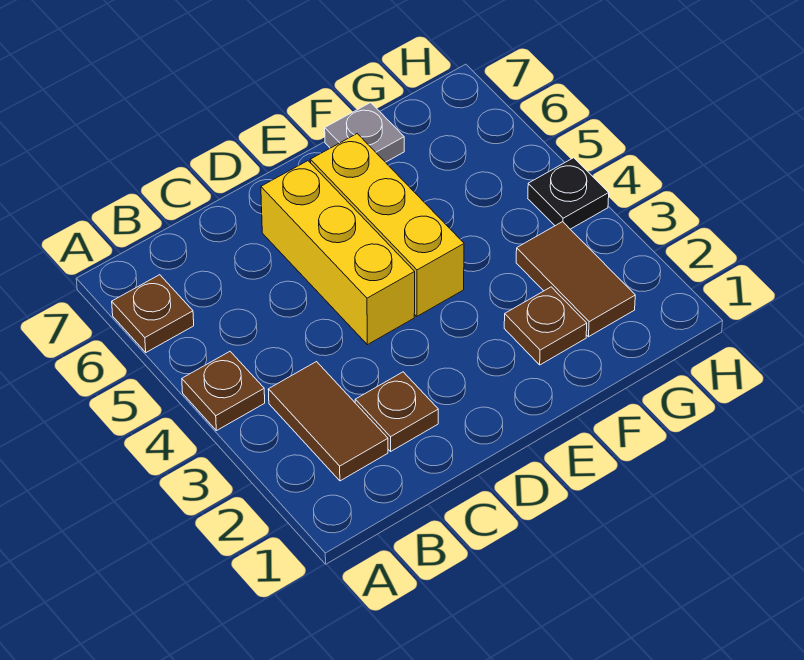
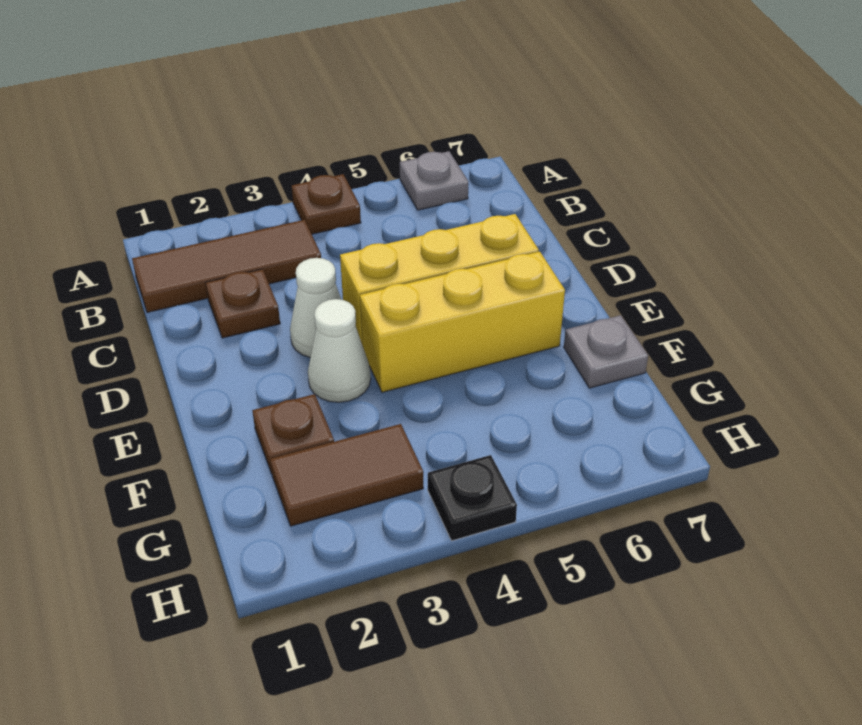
brown plate A6 level 1 -> grey plate A6 level 1
brown tile B2:B3 level 1 -> brown tile B1:B3 level 1
none -> white cone D3 level 1
none -> white cone E3 level 1

